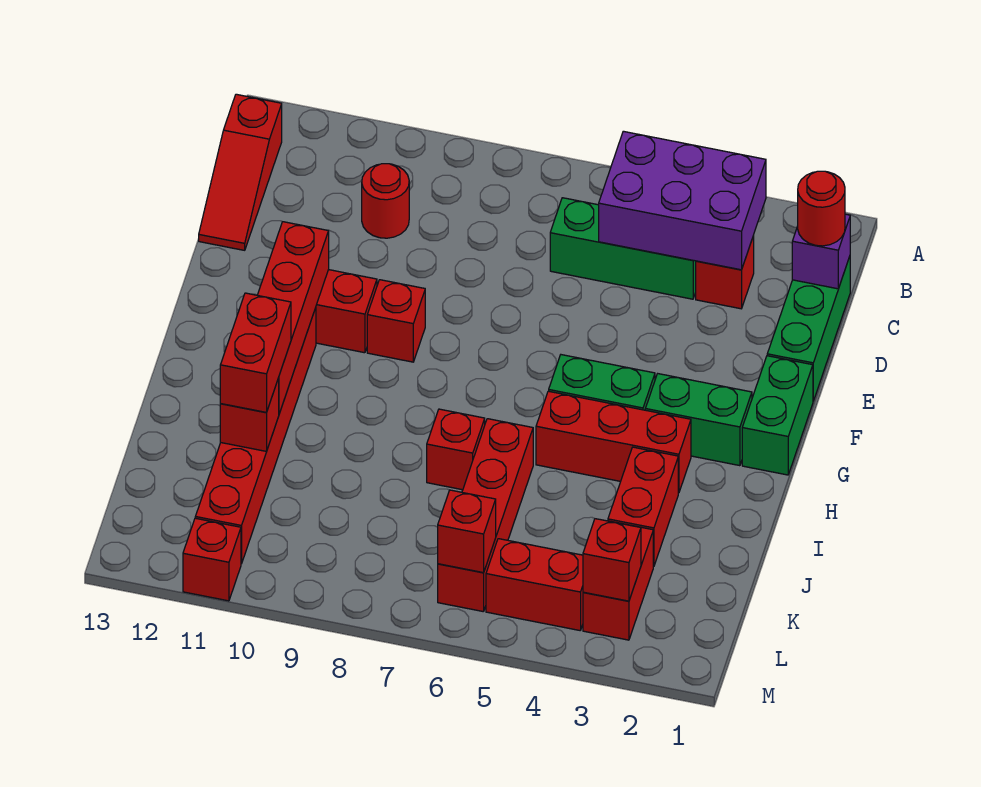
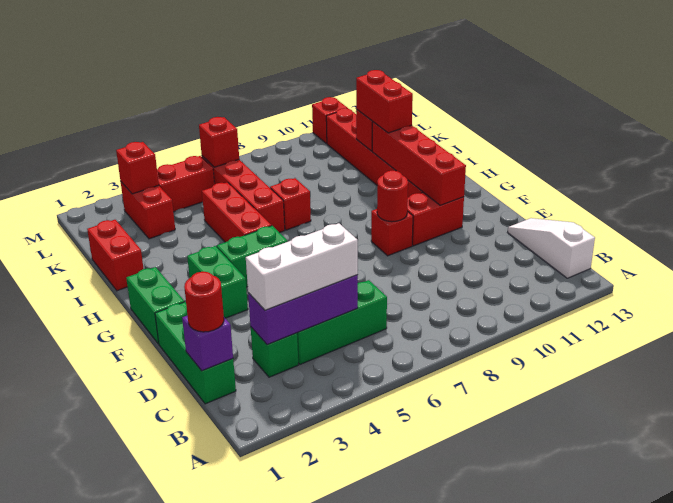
purple brick B3:C5 level 2 -> purple brick C3:C5 level 2
red slope B13:D13 level 1 top B -> white slope B13:D13 level 1 top B
red brick C3 level 1 -> green brick C3 level 1
none -> white brick C3:C5 level 3
red round brick C10 level 1 -> red round brick F9 level 2
green brick G2:G3 level 1 -> green brick F3:G3 level 1
red brick H3:H5 level 1 -> red brick H5:J5 level 1
red brick I3:J3 level 1 -> red brick I1:J1 level 1

